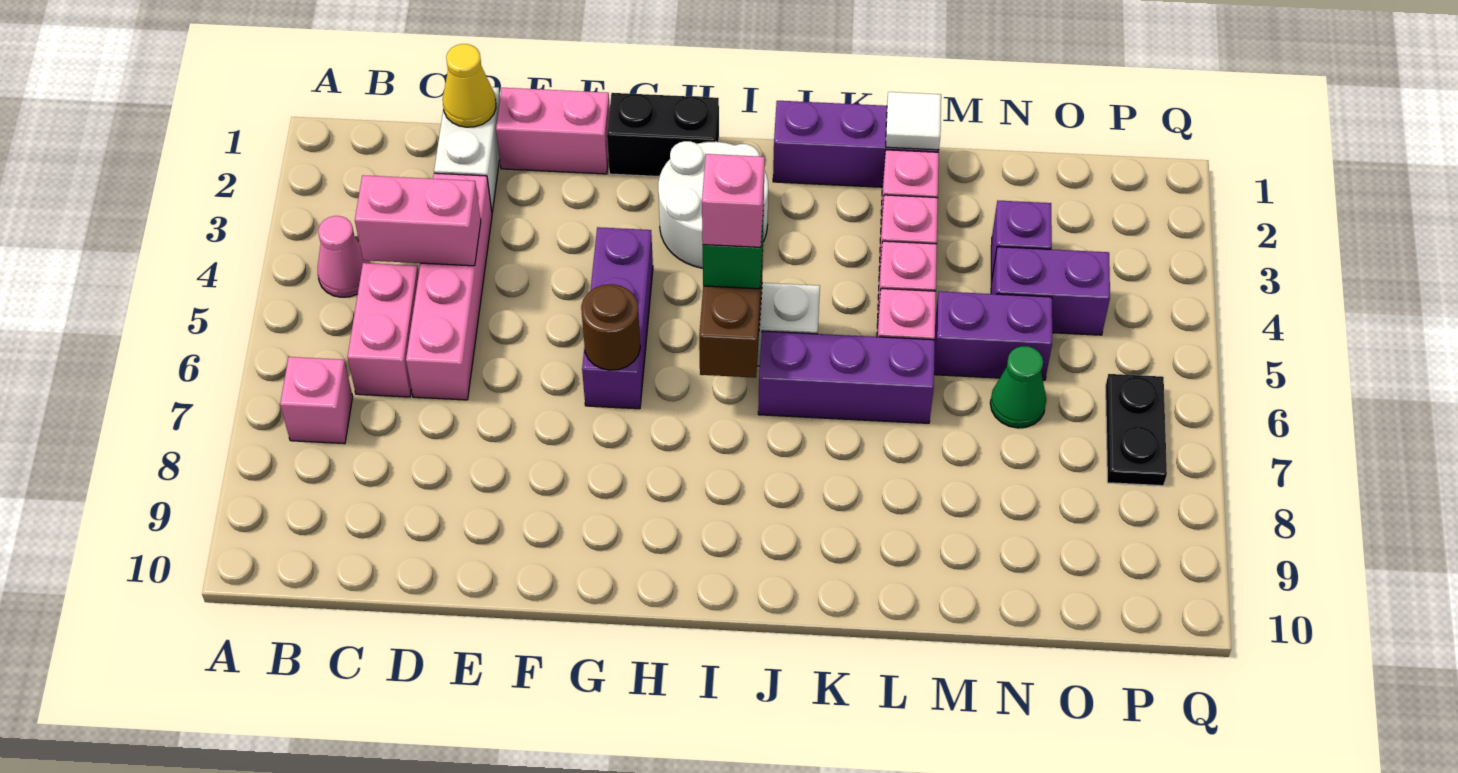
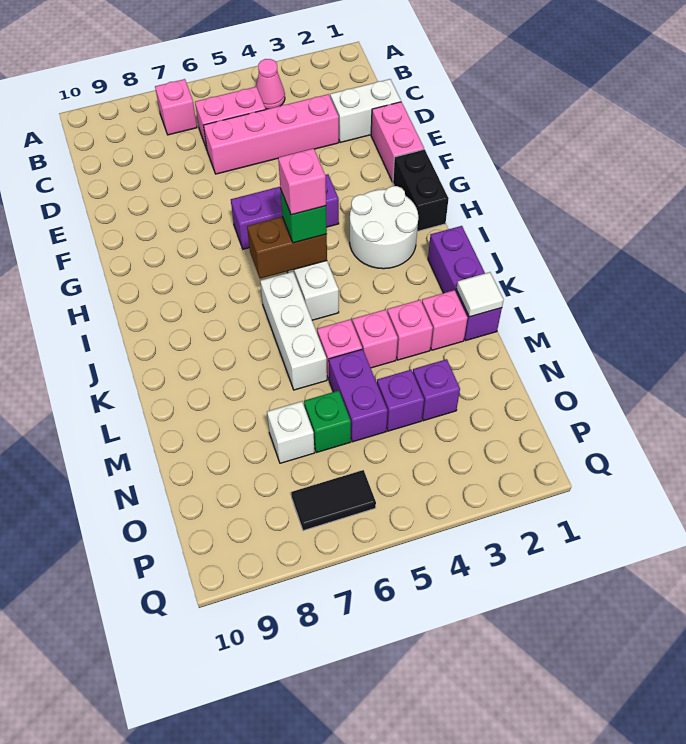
pink brick C4:D4 level 2 -> none
yellow cone D1 level 2 -> none
brown round brick G6 level 2 -> none
purple brick J6:L6 level 1 -> white brick J6:L6 level 1
purple brick N4:O4 level 1 -> purple brick N4 level 1
green cone N6 level 1 -> green brick N6 level 1
none -> white brick N7 level 1
black plate P6:P7 level 1 -> black tile P6:P7 level 1

